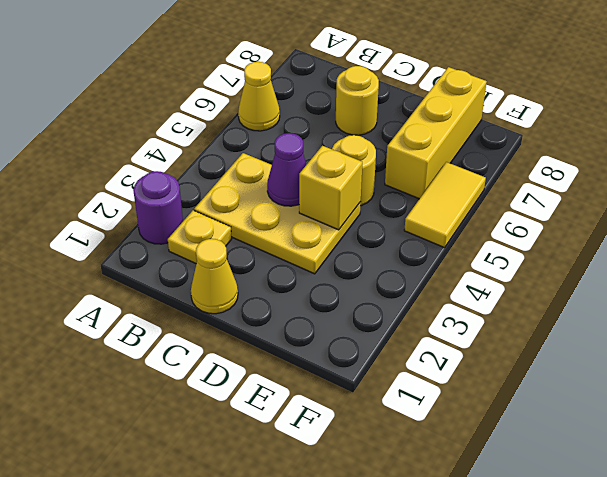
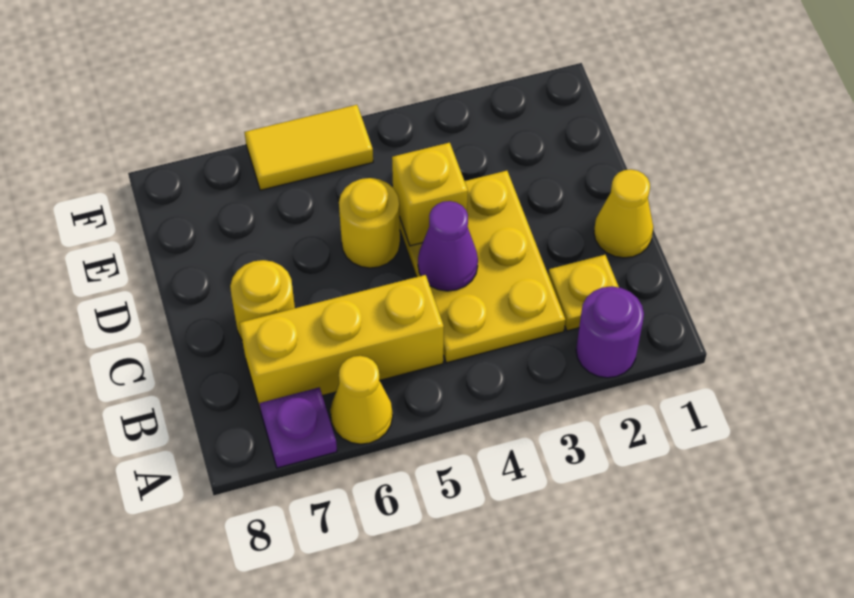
none -> purple plate A7 level 1
yellow brick E6:E8 level 1 -> yellow brick B5:B7 level 1

